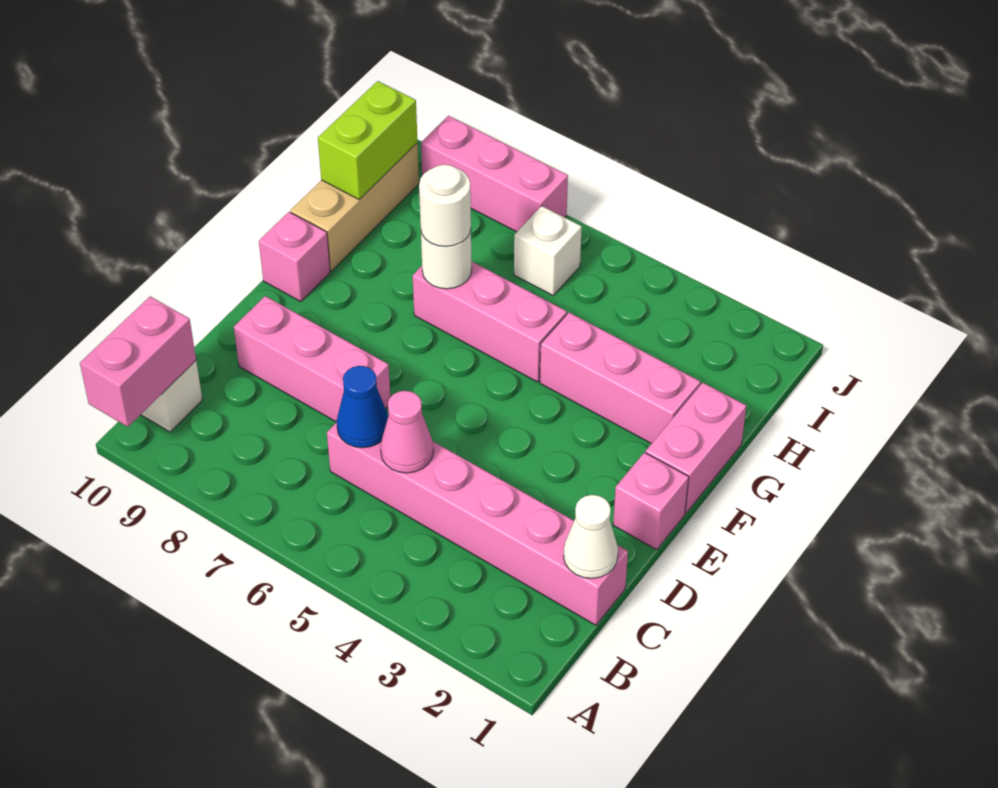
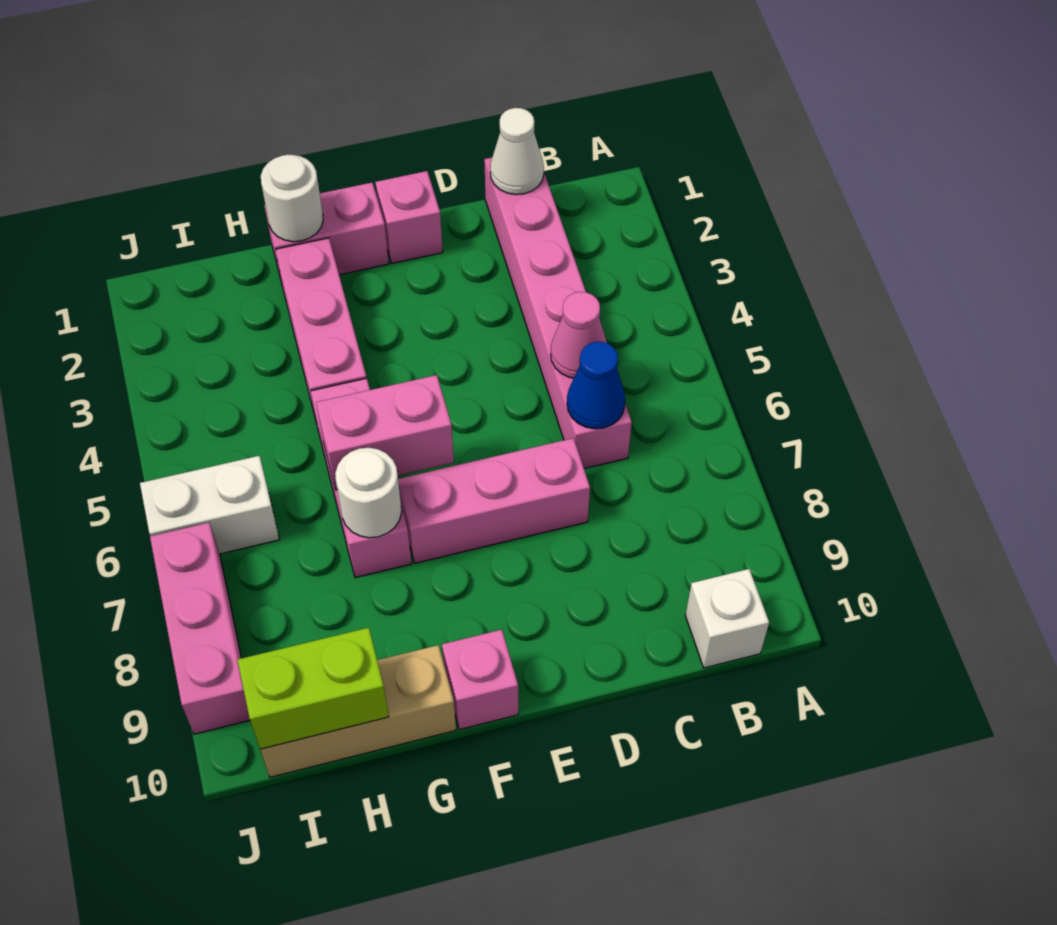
pink brick A10:B10 level 2 -> pink brick F6:G6 level 2
pink brick D7:D9 level 1 -> pink brick D7:F7 level 1
white round brick G7 level 3 -> white round brick G1 level 2
white brick I6 level 1 -> white brick I6:J6 level 1

